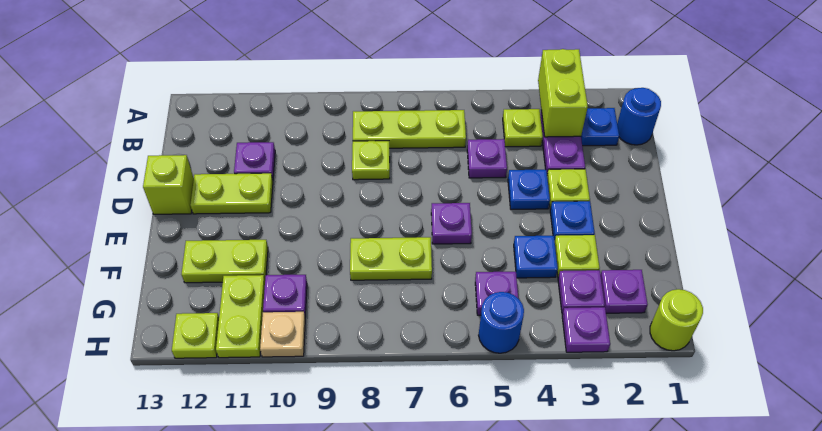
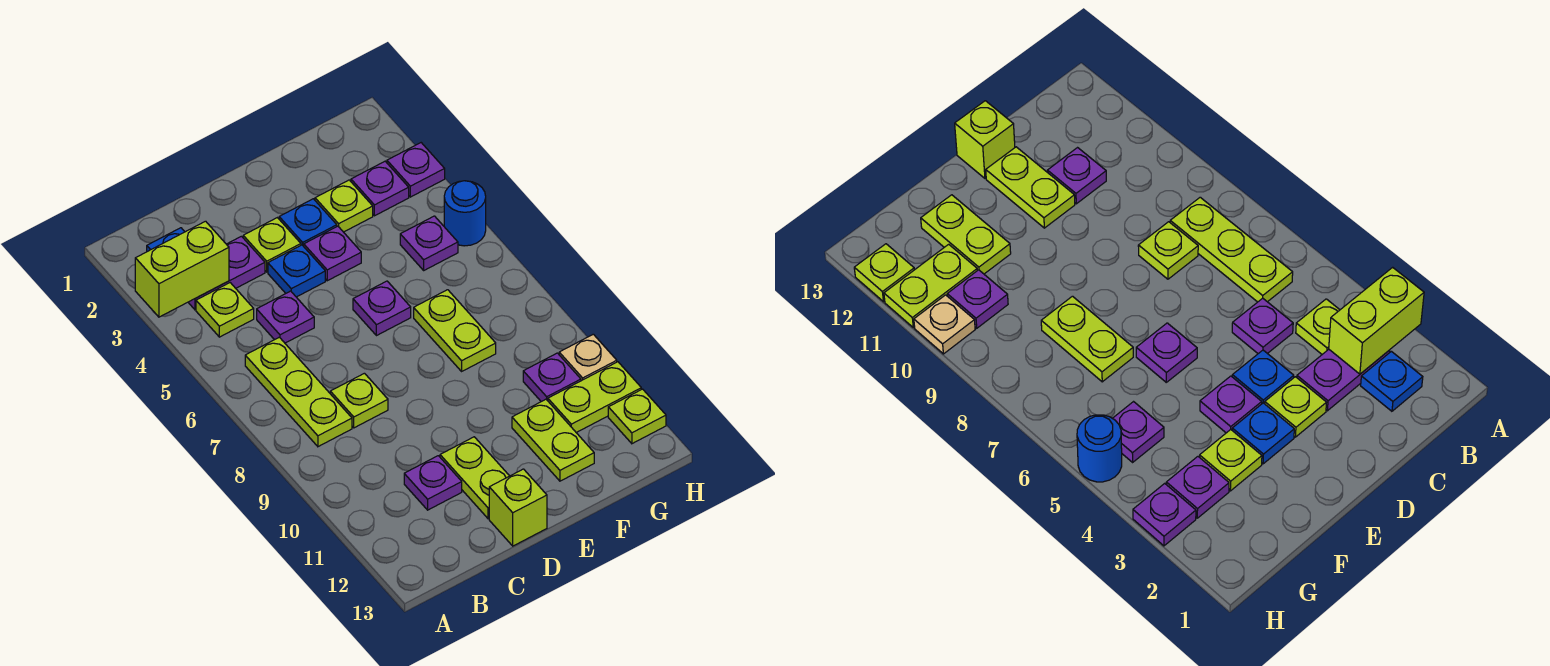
blue round brick B1 level 1 -> none
blue plate F4 level 1 -> none
purple plate G2 level 1 -> purple plate E4 level 1
lime round brick H1 level 1 -> none

